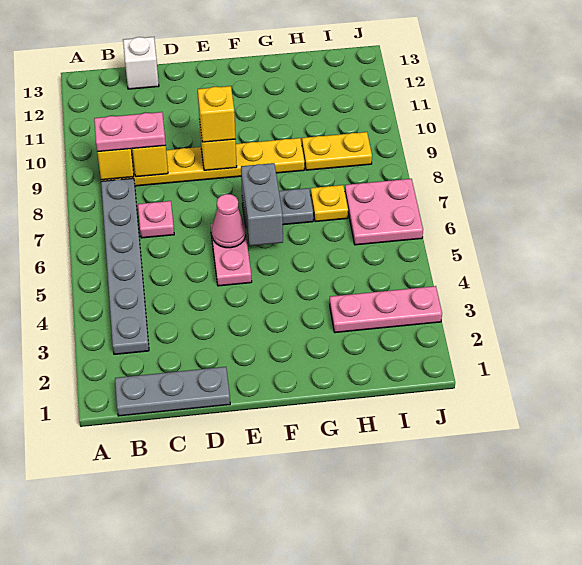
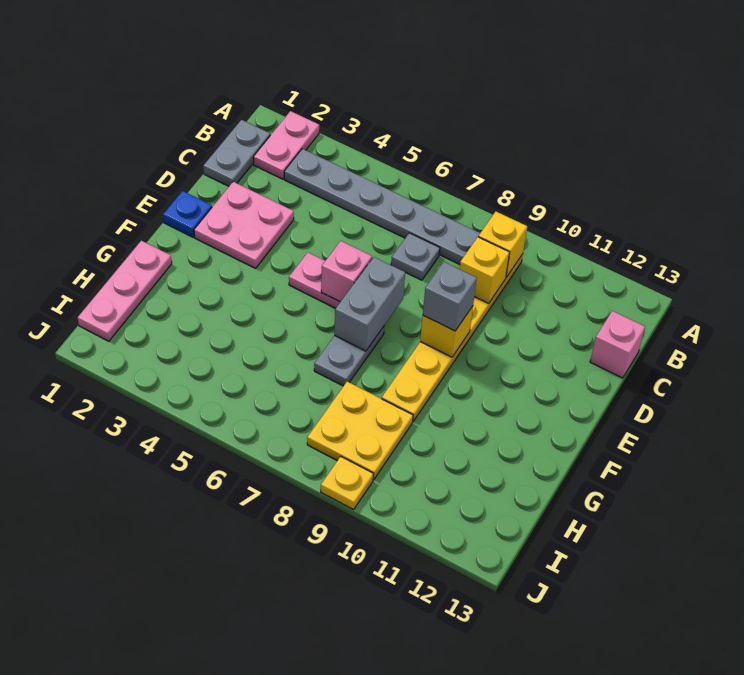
grey plate B1:D1 level 1 -> grey plate B1:C1 level 1
pink plate B9:C9 level 3 -> pink plate A2:B2 level 1
pink plate C7 level 1 -> grey plate C7 level 1
white brick C13 level 1 -> pink brick C13 level 1
none -> blue plate E1 level 1
pink cone E6 level 2 -> pink brick E6 level 2
yellow brick E9 level 3 -> grey brick E9 level 3
grey brick F6:F7 level 2 -> grey brick E7:F7 level 2
pink plate H3:J3 level 1 -> pink plate G1:I1 level 1
yellow plate H7 level 1 -> yellow plate J9 level 1
yellow plate H9:I9 level 1 -> yellow plate H8:I9 level 1
pink plate I6:J7 level 1 -> pink plate D2:E3 level 1

